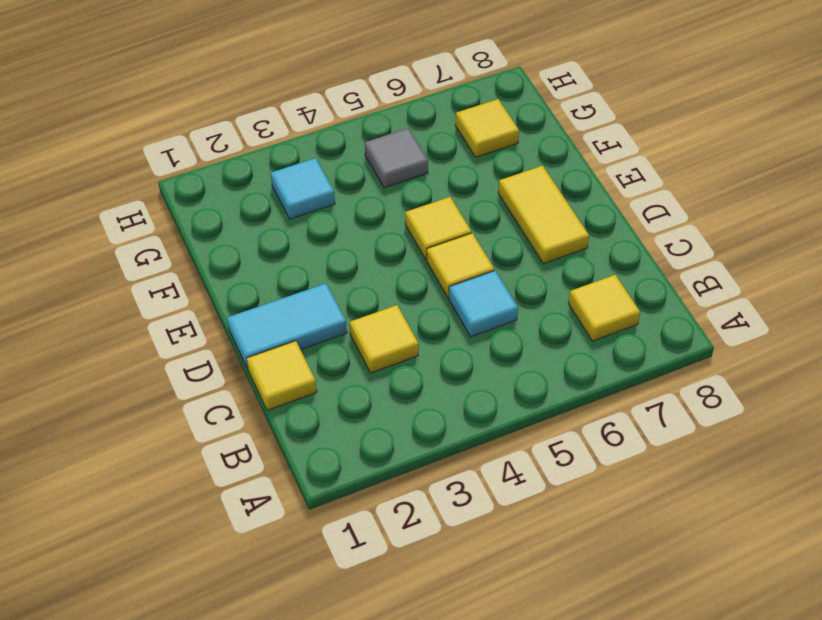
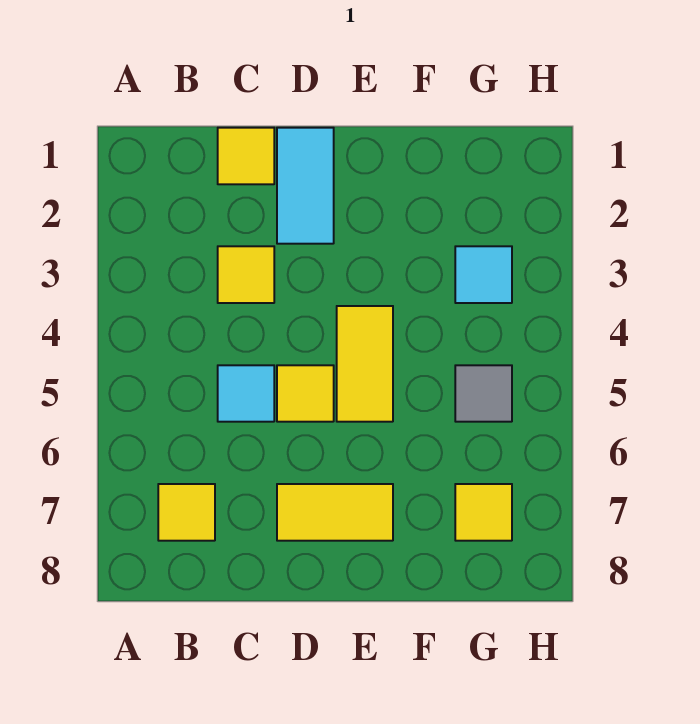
yellow tile E5 level 1 -> yellow tile E4:E5 level 1

